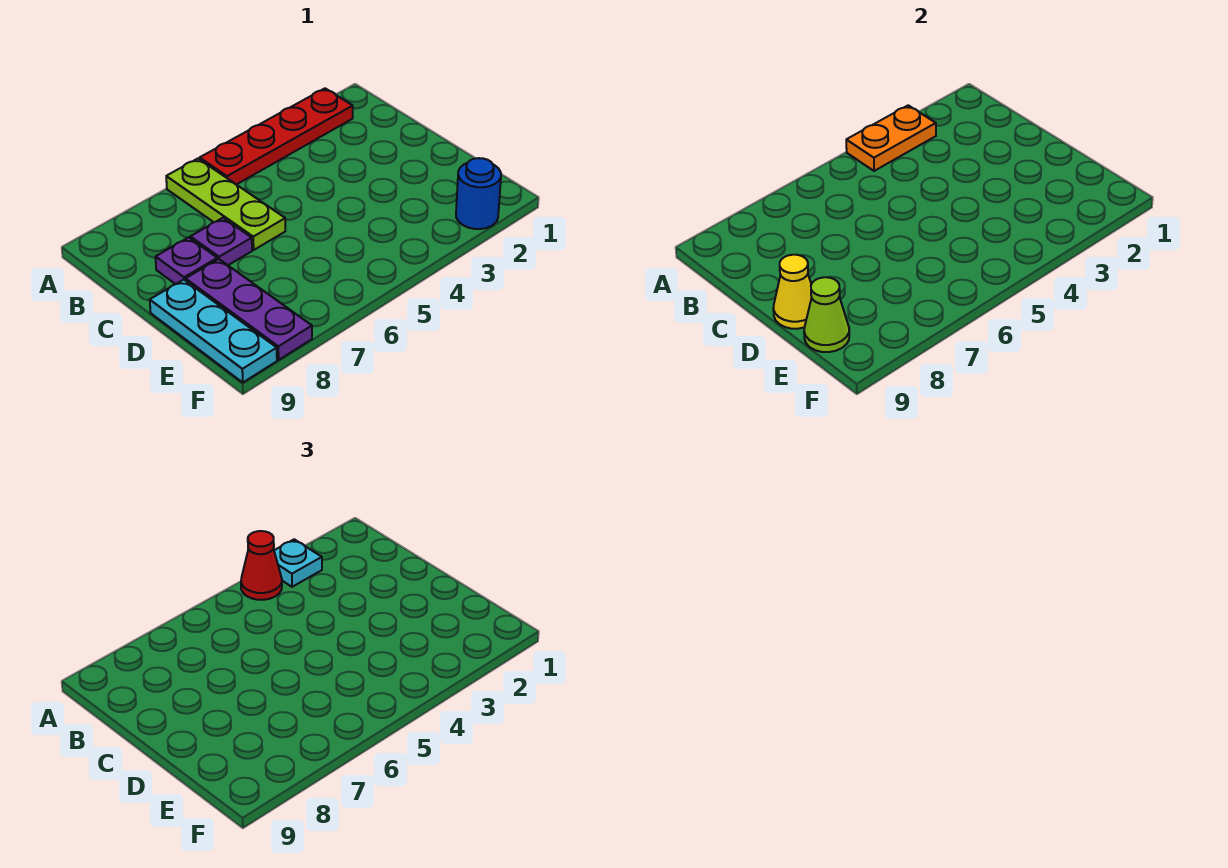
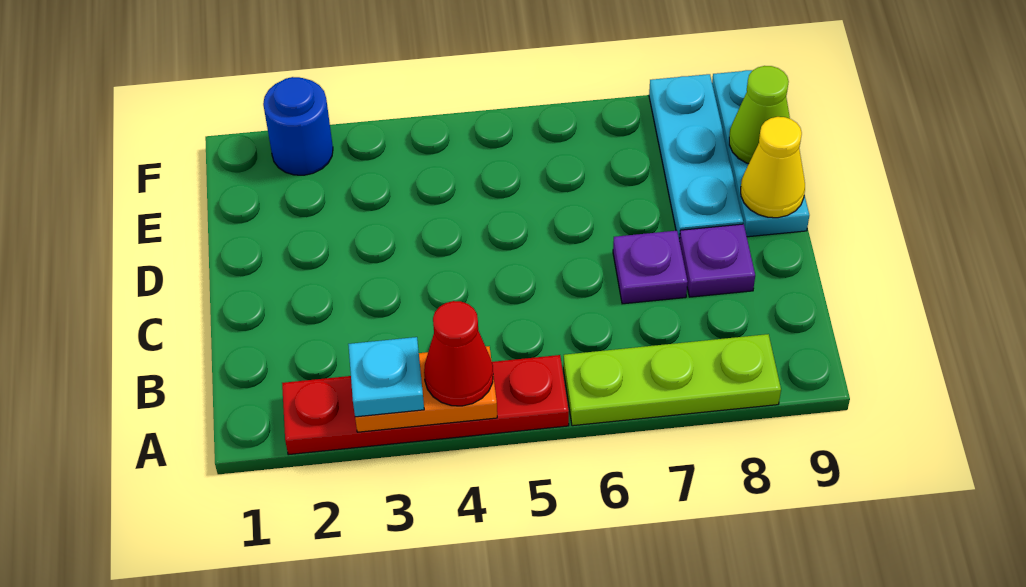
lime plate A6:C6 level 1 -> lime plate A6:A8 level 1
purple plate D8:F8 level 1 -> cyan plate D8:F8 level 1

